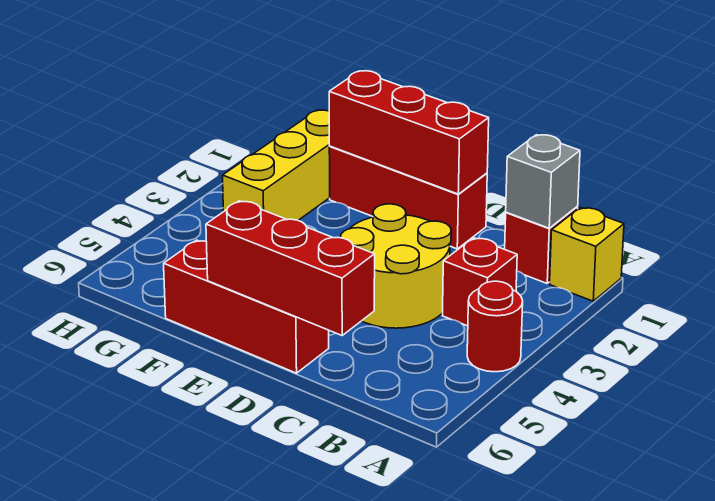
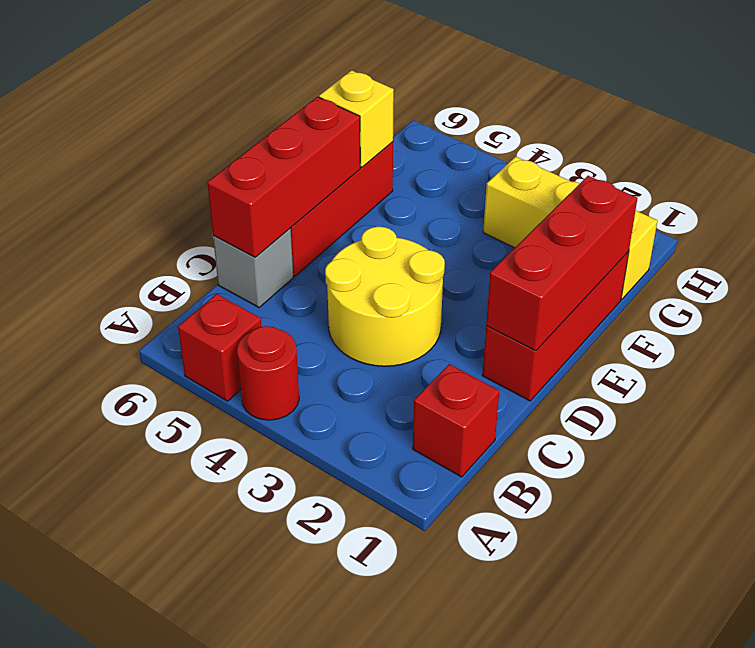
yellow brick A1 level 1 -> yellow brick F6 level 2
grey brick B1 level 2 -> grey brick C6 level 1
red brick B3 level 1 -> red brick A5 level 1

